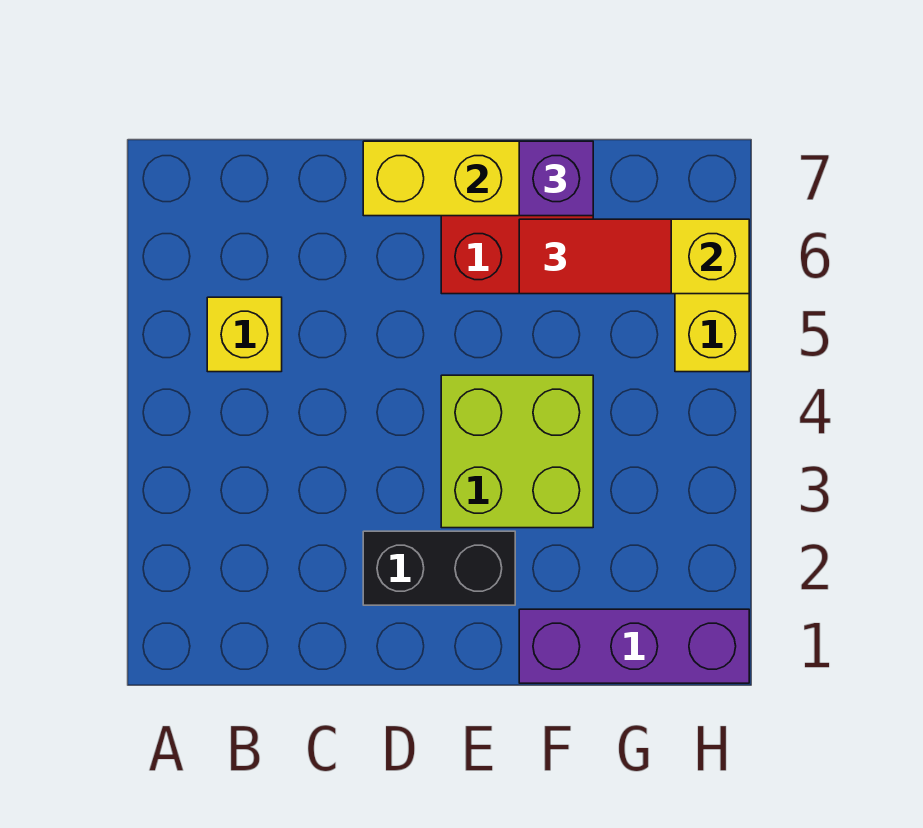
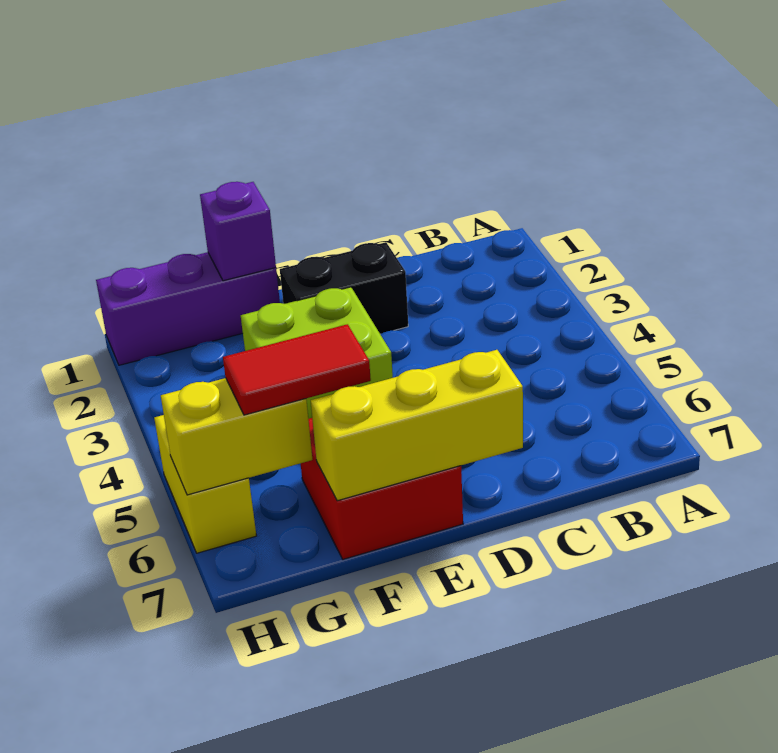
yellow brick B5 level 1 -> none
purple brick F7 level 3 -> purple brick F1 level 2

